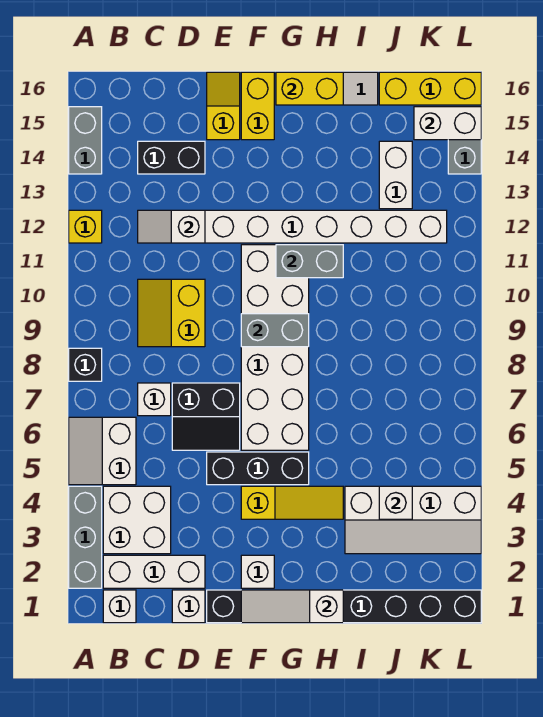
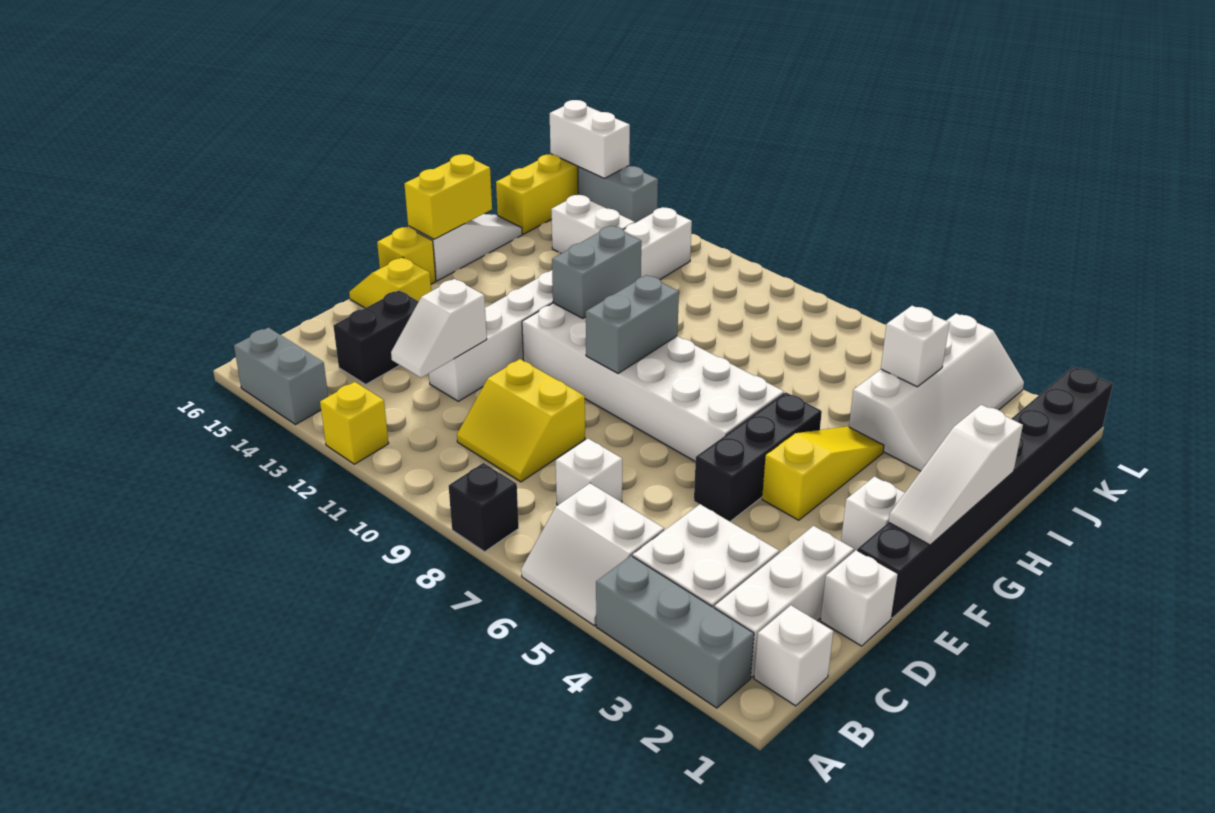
black slope D6:E7 level 1 top 7 -> none
yellow brick F15:F16 level 1 -> yellow brick F16 level 1
white brick K15:L15 level 2 -> white brick L15:L16 level 2

